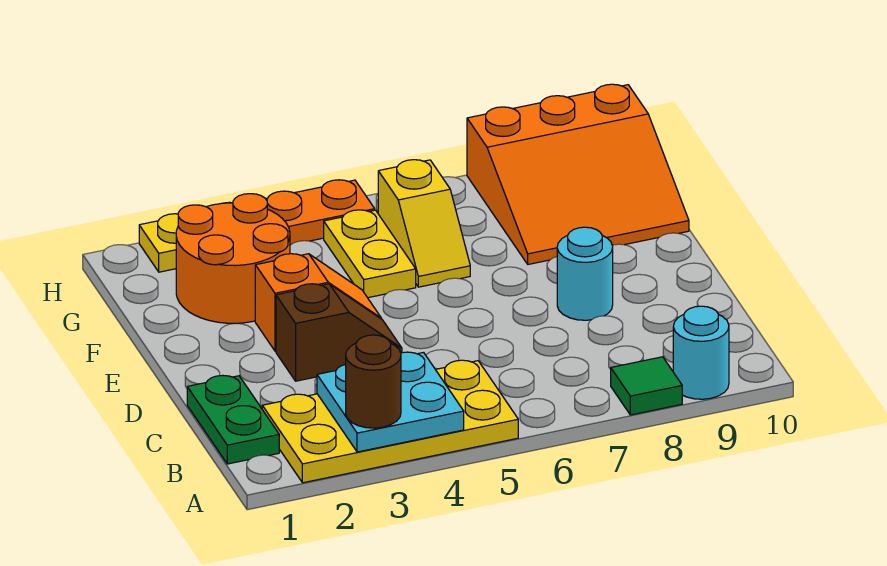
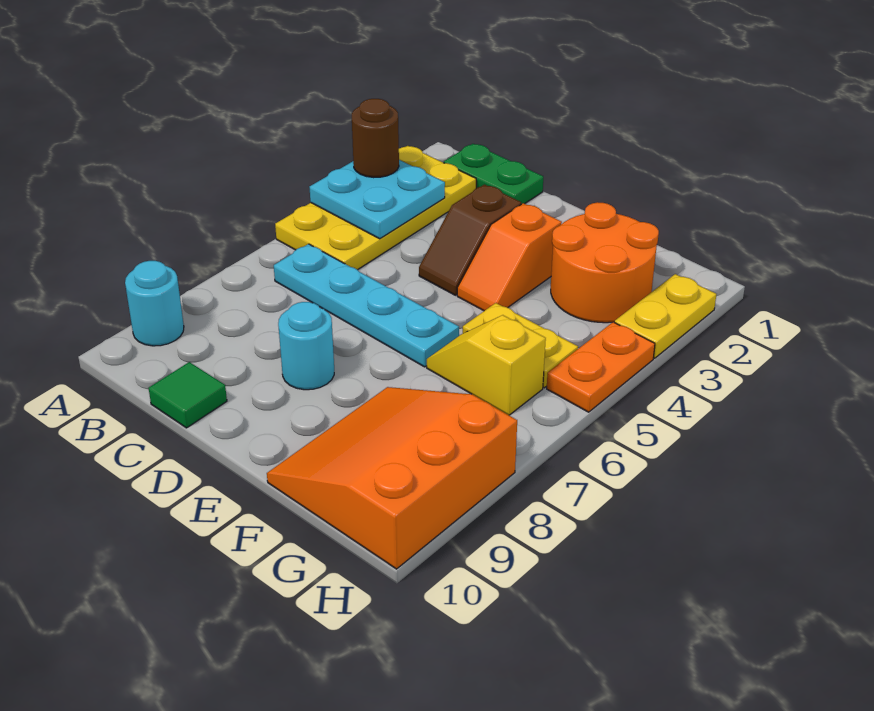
green tile A8 level 1 -> green tile C10 level 1
none -> cyan plate B6:E6 level 1

